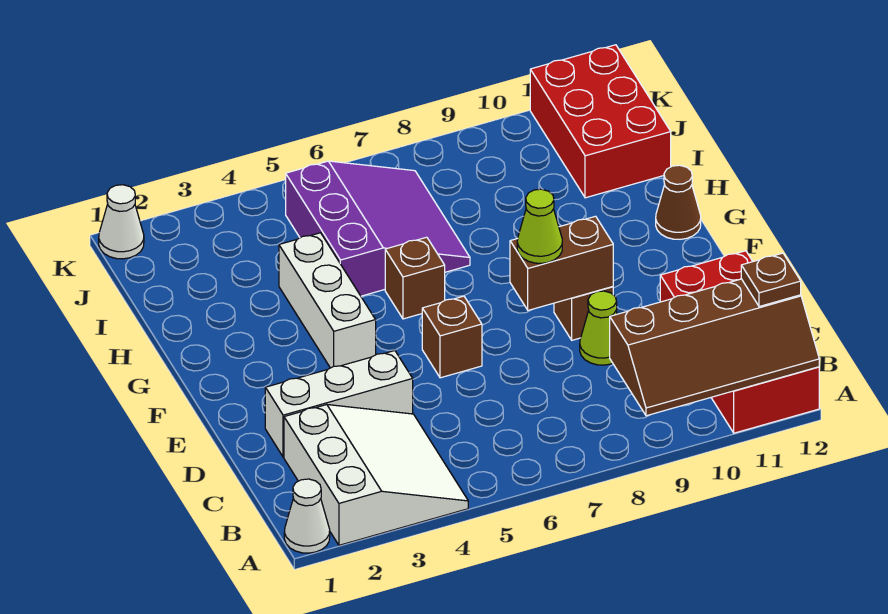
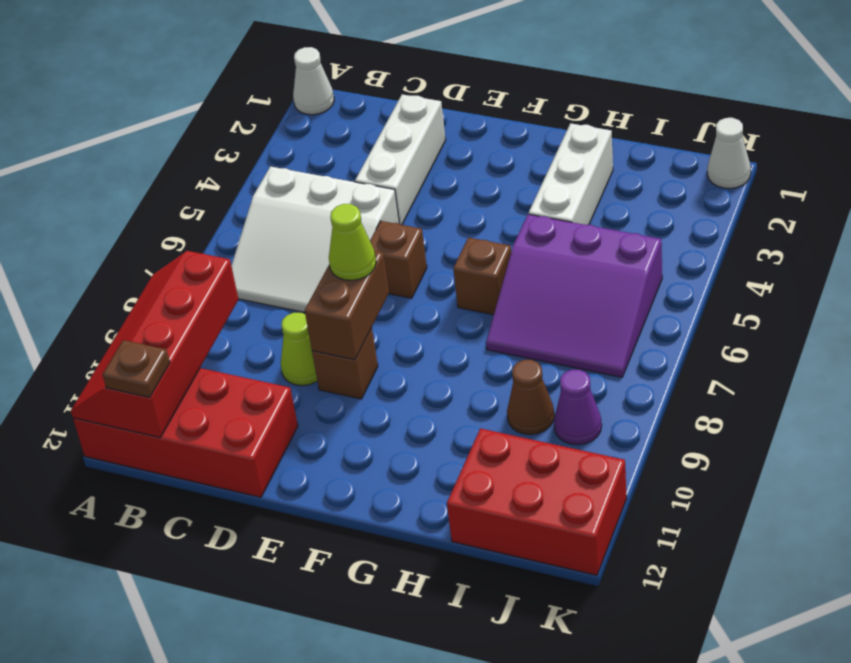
white slope A2:C4 level 1 top 2 -> white slope B5:D7 level 1 top 5
brown slope A9:B12 level 2 top B -> red slope A9:B12 level 2 top B
white brick F4:H4 level 1 -> white brick H2:H4 level 1
brown cone G12 level 1 -> brown cone I9 level 1
none -> purple cone J9 level 1

